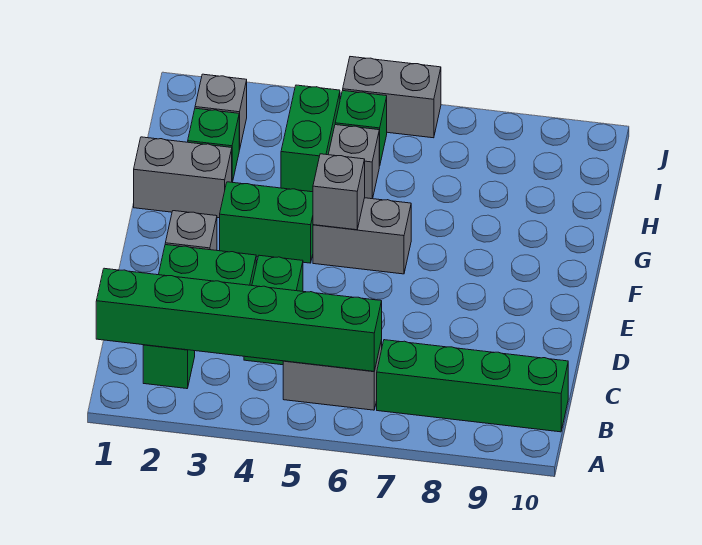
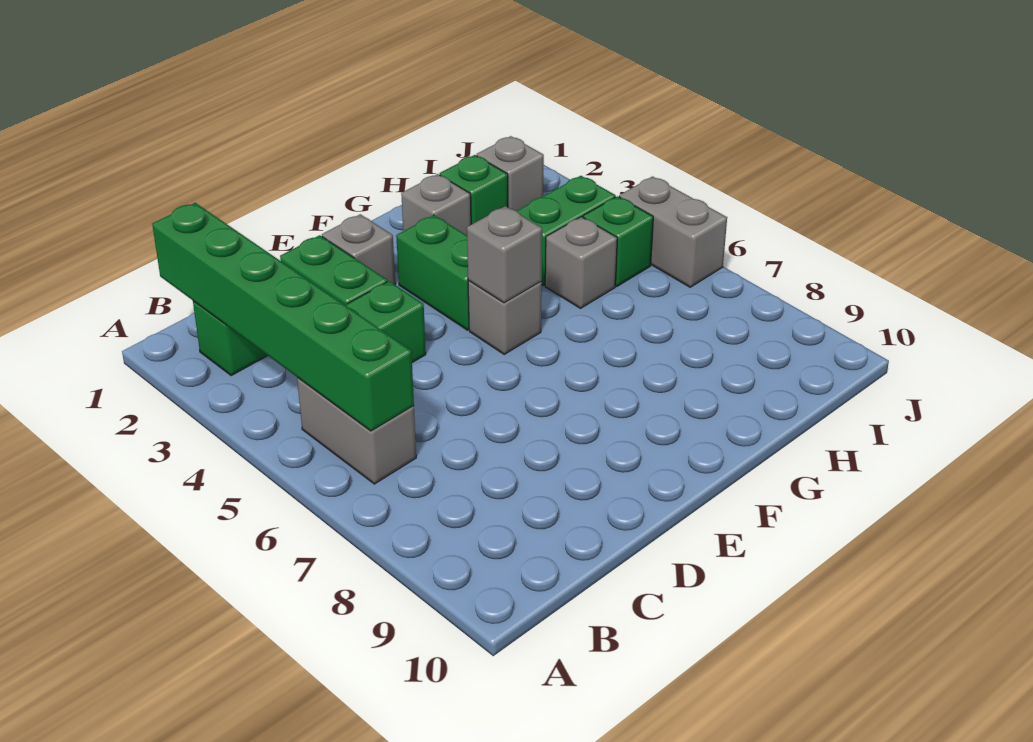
green brick B7:B10 level 1 -> none
grey brick F5:F6 level 1 -> grey brick F5 level 1
grey brick G1:G2 level 1 -> grey brick G2 level 1

